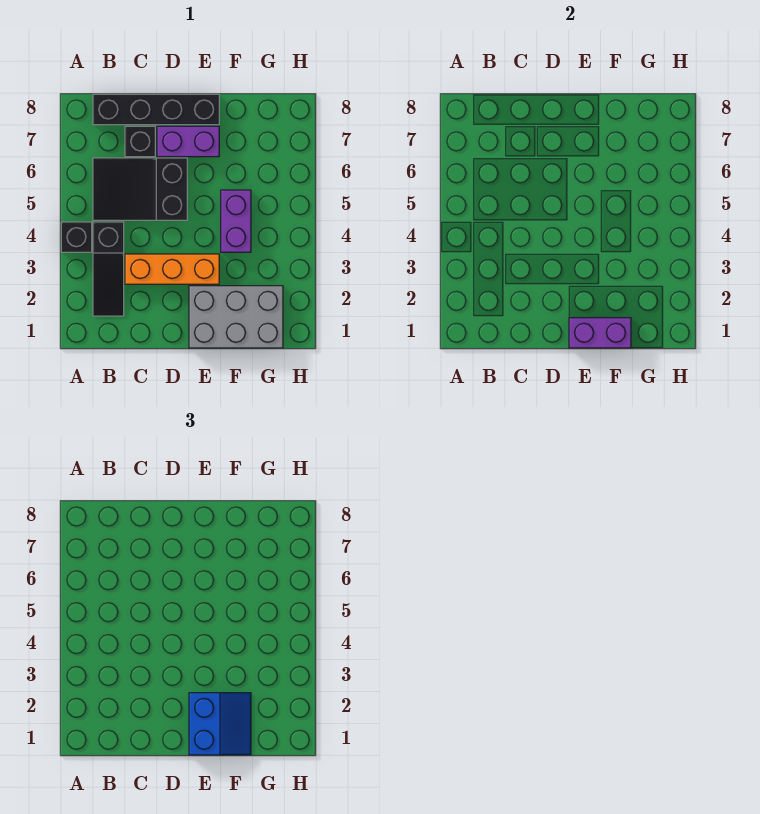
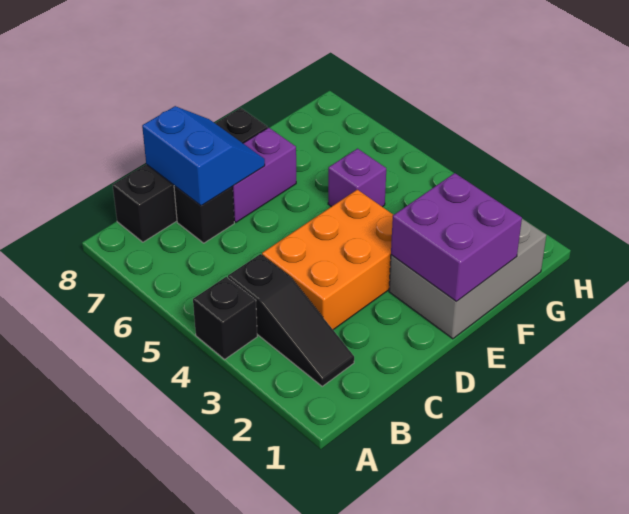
black slope B5:D6 level 1 top D -> none
orange brick C3:E3 level 1 -> orange brick C3:E4 level 1
purple brick E1:F1 level 2 -> purple brick E1:F2 level 2
blue slope E1:F2 level 3 top E -> blue slope C7:D8 level 2 top C
purple brick F4:F5 level 1 -> purple brick F5 level 1

